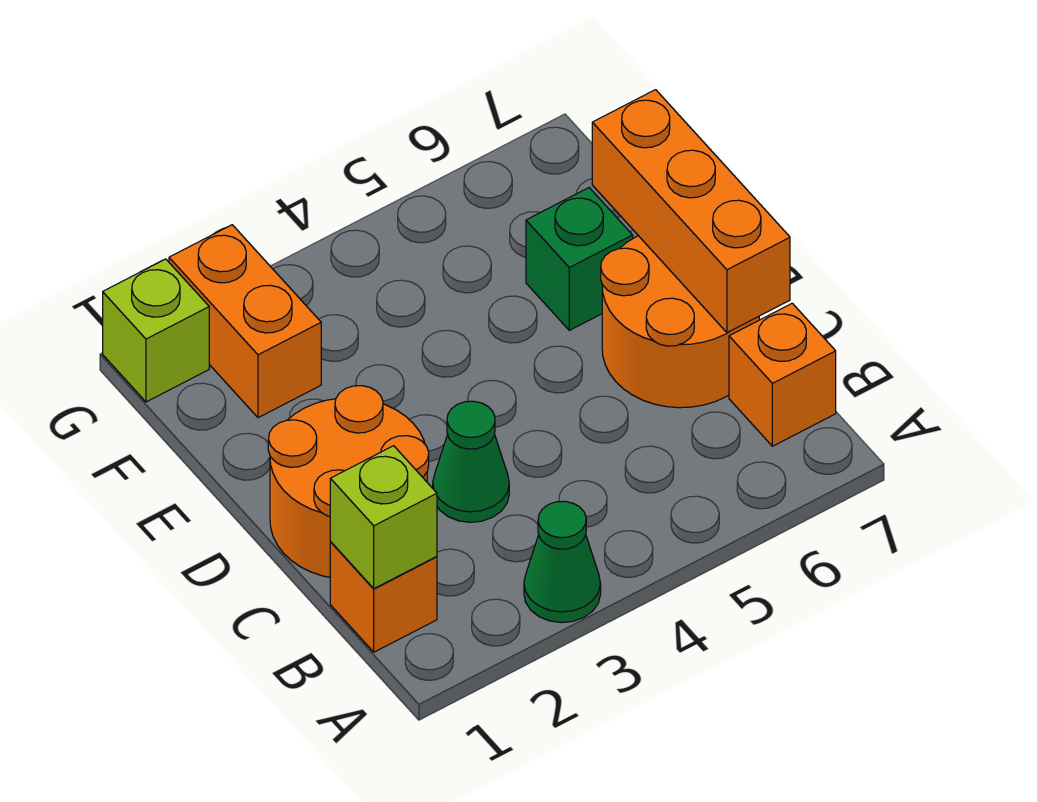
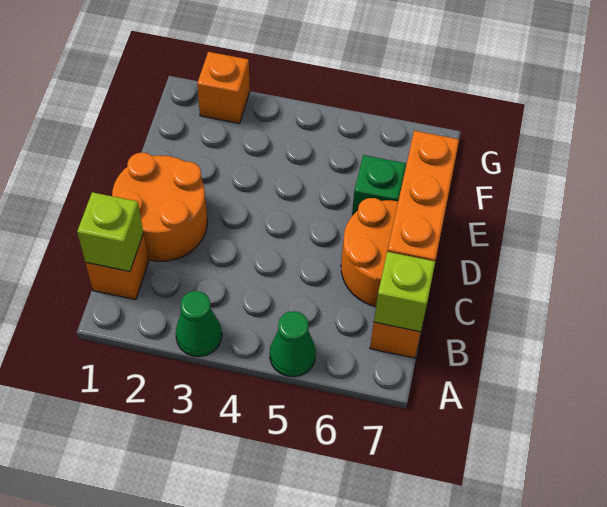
green cone C3 level 1 -> green cone A5 level 1
orange brick F2:G2 level 1 -> orange brick G2 level 1
lime brick G1 level 1 -> lime brick B7 level 2

